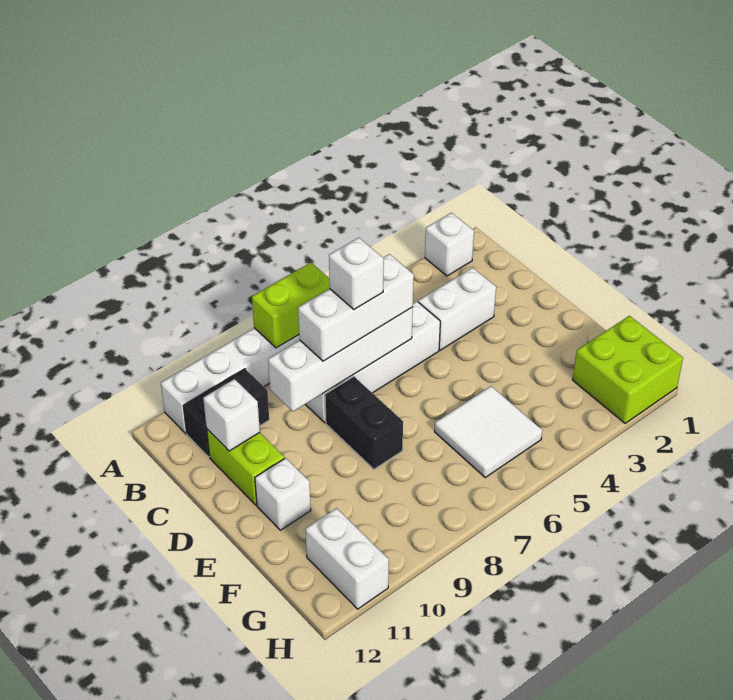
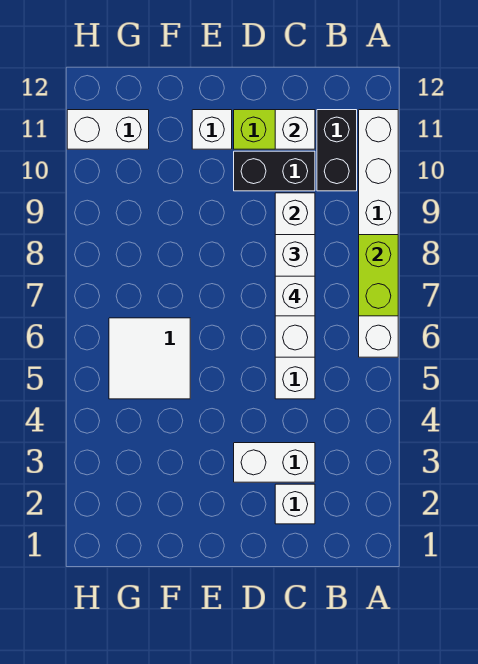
white brick A2 level 1 -> white brick C2 level 1
white brick C3:C4 level 1 -> white brick C3:D3 level 1
black brick D8:E8 level 1 -> black brick C10:D10 level 1
lime brick G1:H2 level 1 -> none

